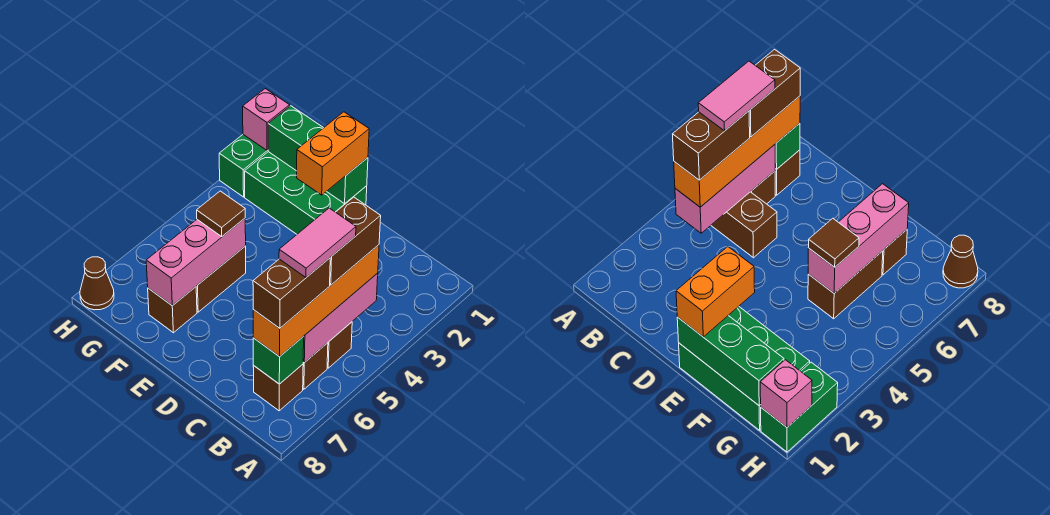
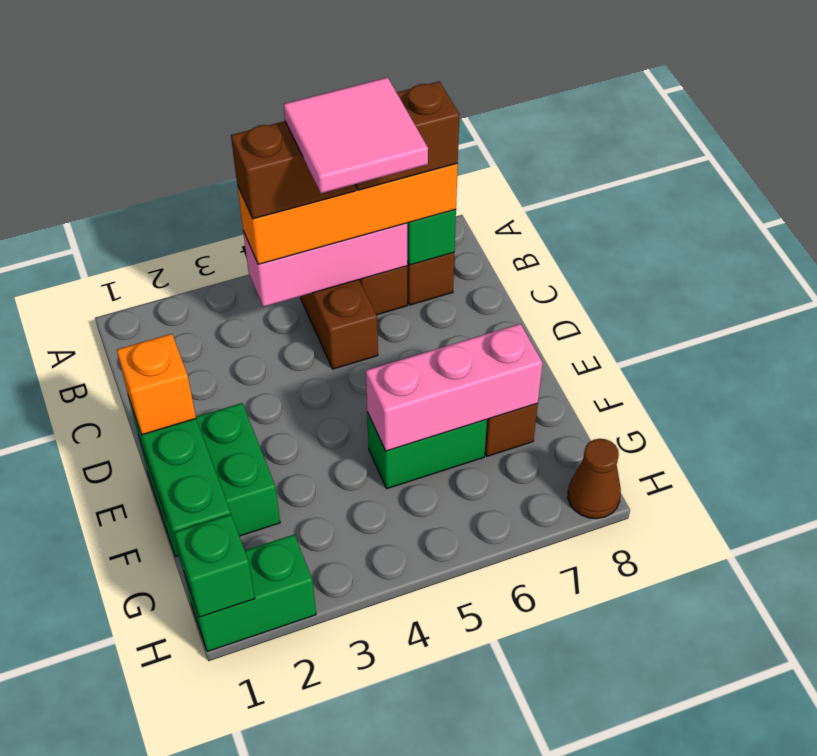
pink tile B5:B6 level 5 -> pink tile B5:C6 level 5
green brick E1:G2 level 1 -> green brick E1:F2 level 1
orange brick E1:E2 level 3 -> orange brick E1 level 3
brown brick F5:F6 level 1 -> green brick F5:F6 level 1
brown tile F5 level 3 -> none
pink brick H1 level 2 -> green brick H1 level 2

